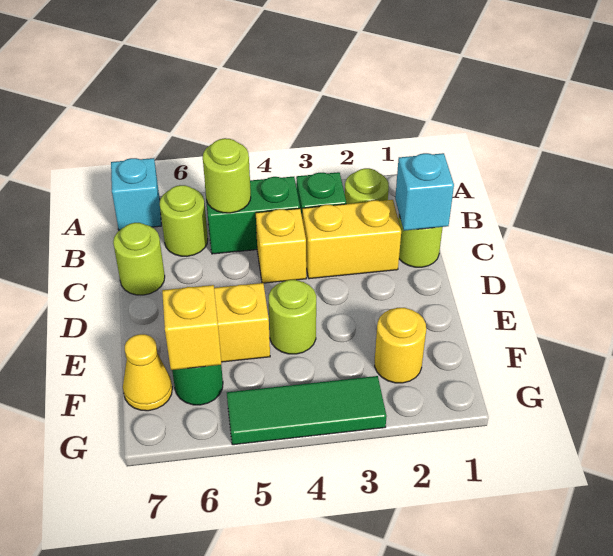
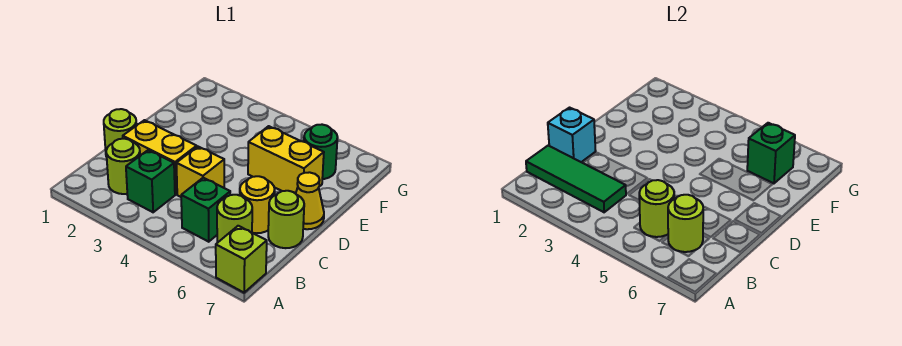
cyan brick A7 level 1 -> lime brick A7 level 1
green brick B4:B5 level 1 -> green brick B5 level 1
lime round brick E4 level 1 -> lime round brick B6 level 2
yellow round brick F2 level 1 -> yellow round brick C6 level 1
yellow brick F6 level 2 -> green brick F6 level 2
yellow cone F7 level 1 -> yellow cone D7 level 1
green tile G3:G5 level 1 -> green tile B1:B3 level 2

